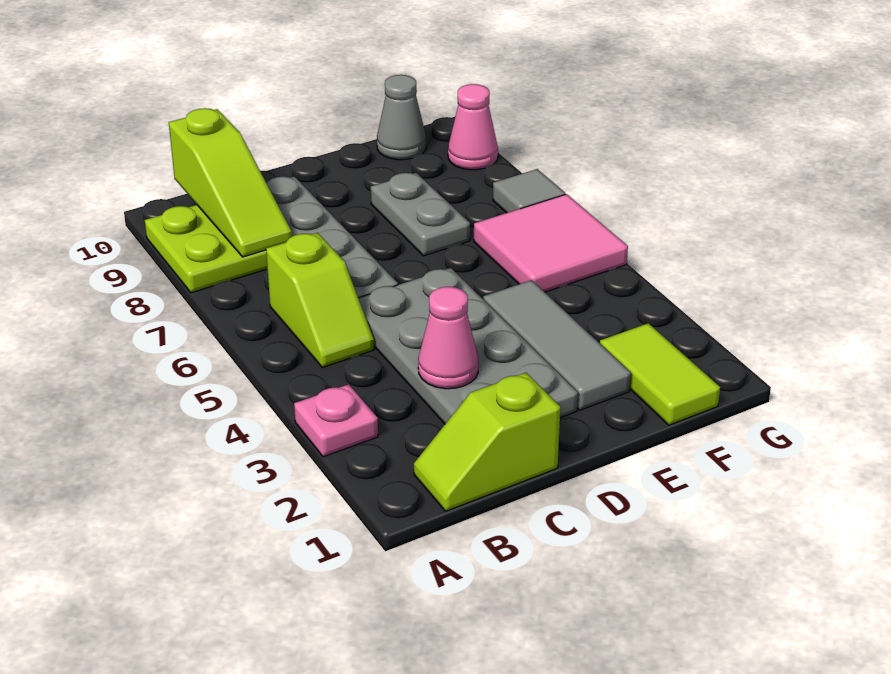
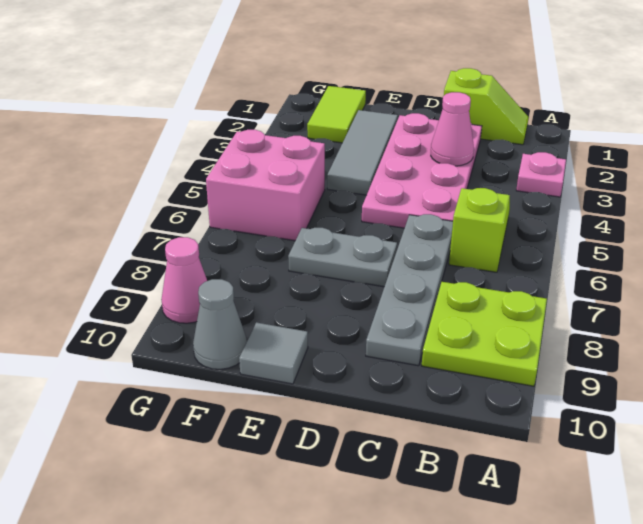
lime slope B8:B10 level 2 top 10 -> none
grey plate C2:D5 level 1 -> pink plate C2:D5 level 1
grey plate E7:E8 level 1 -> grey plate D7:E7 level 1
pink tile F5:G6 level 1 -> pink brick F5:G6 level 1
grey tile G7 level 1 -> grey tile E10 level 1

